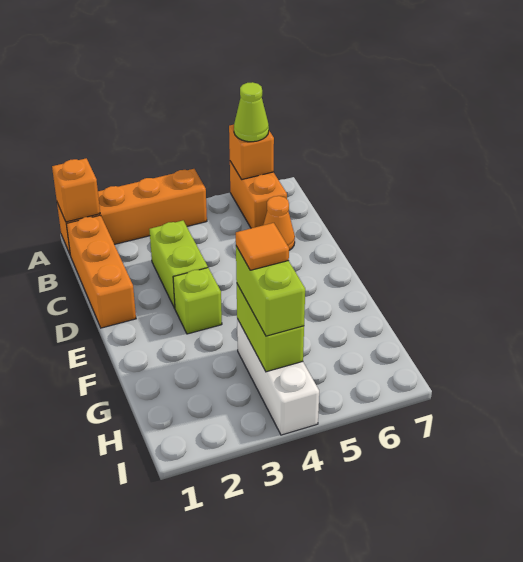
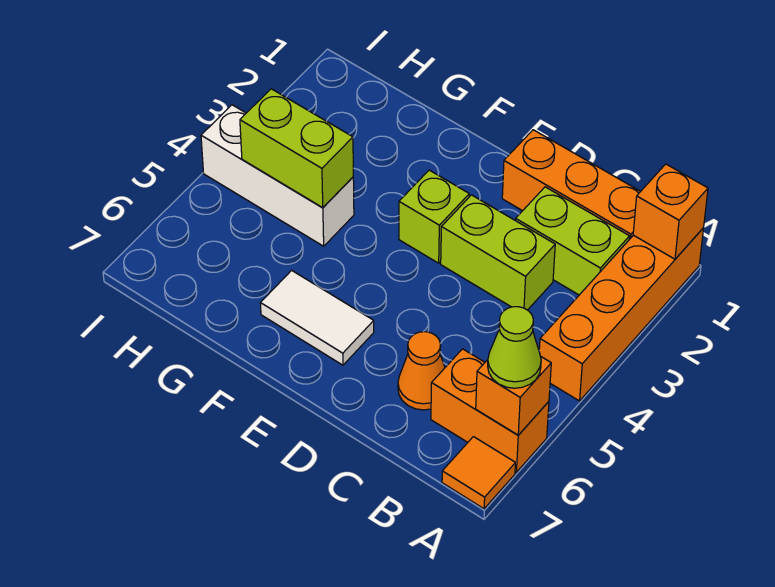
none -> white tile E6:F6 level 1
lime brick G4:H4 level 3 -> lime brick B2:C2 level 1
orange tile G4 level 4 -> orange tile A7 level 1

